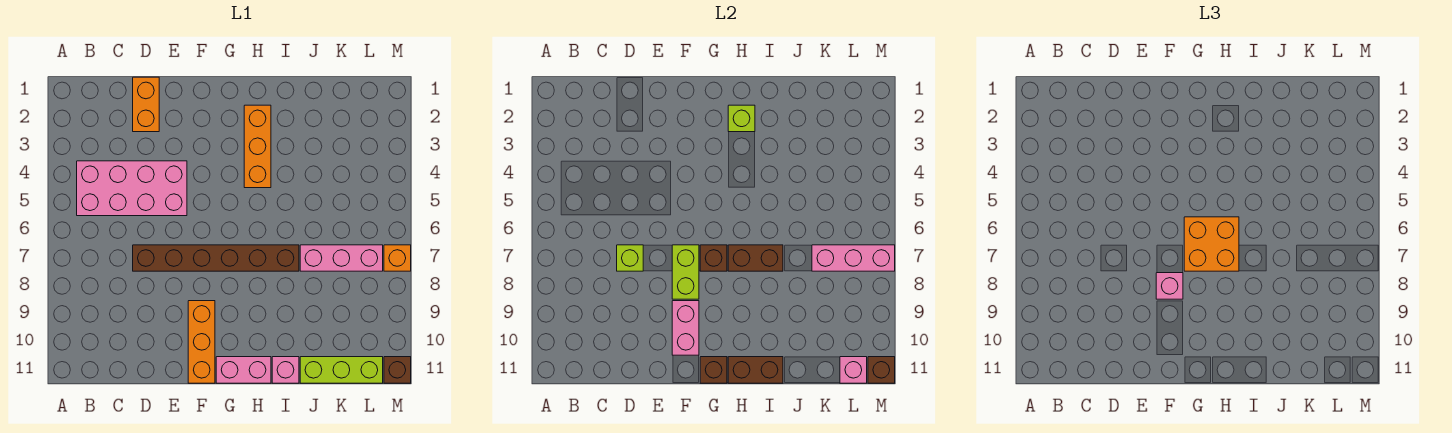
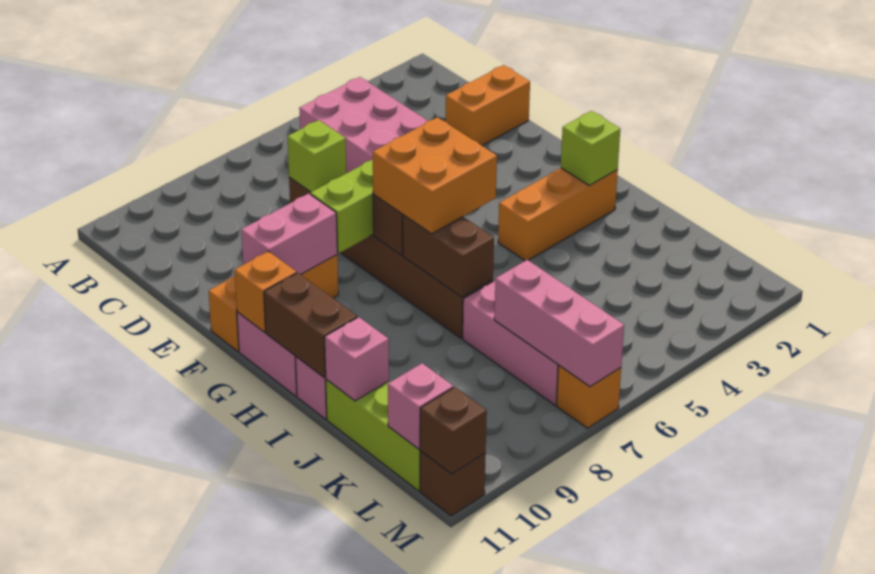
pink brick F8 level 3 -> pink brick J11 level 2
brown brick G11 level 2 -> orange brick G11 level 2

